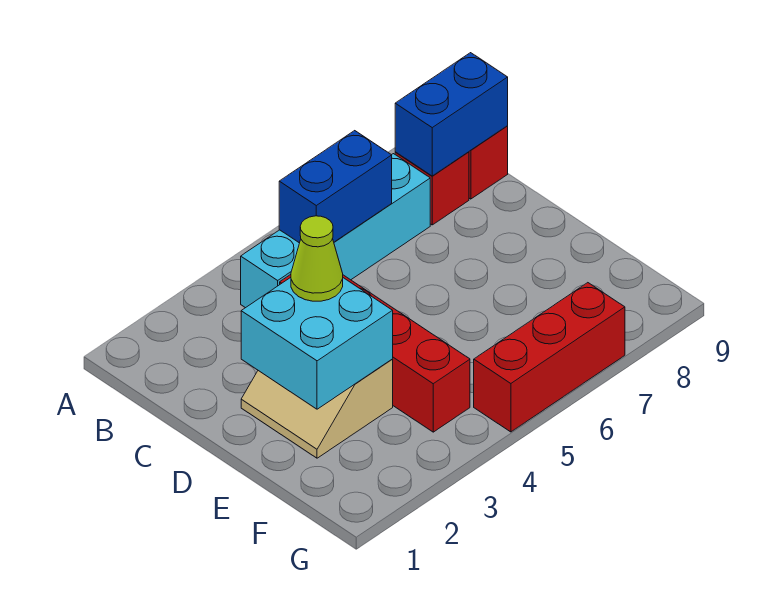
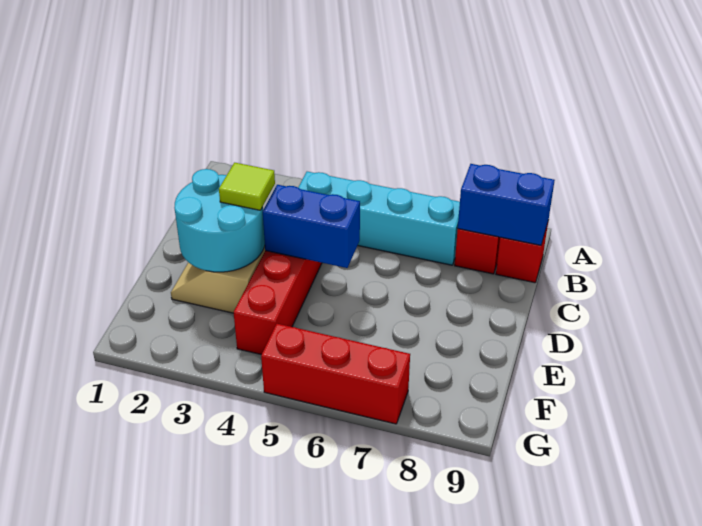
blue brick B5:B6 level 2 -> blue brick D4:D5 level 2
cyan brick D2:E3 level 2 -> cyan round brick D2:E3 level 2
lime cone D3 level 3 -> lime tile D3 level 3

